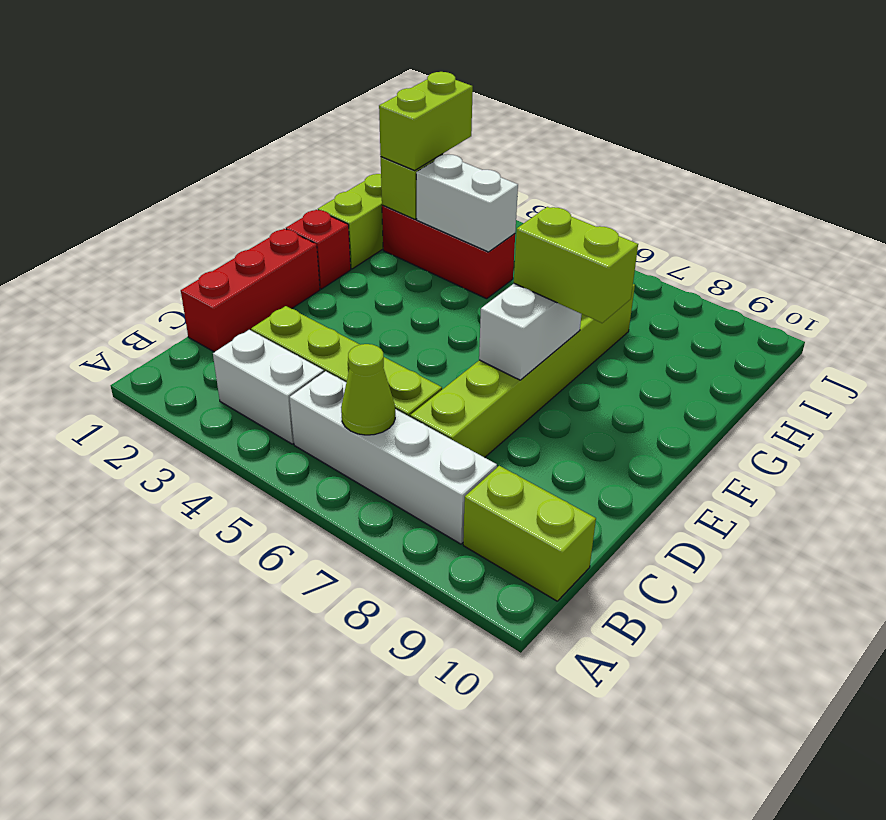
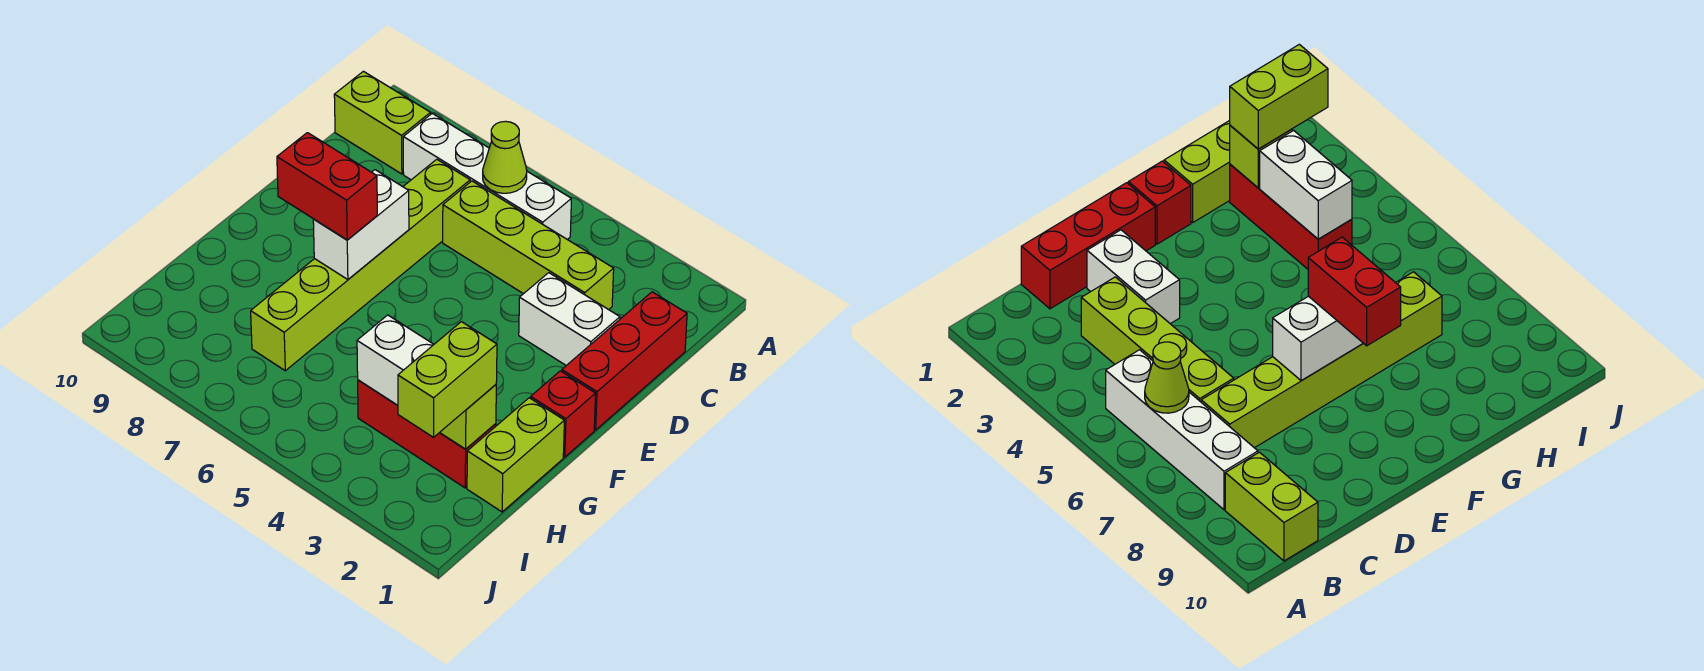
white brick B3:B4 level 1 -> white brick D2:D3 level 1
lime brick F7:F8 level 3 -> red brick F7:F8 level 3

